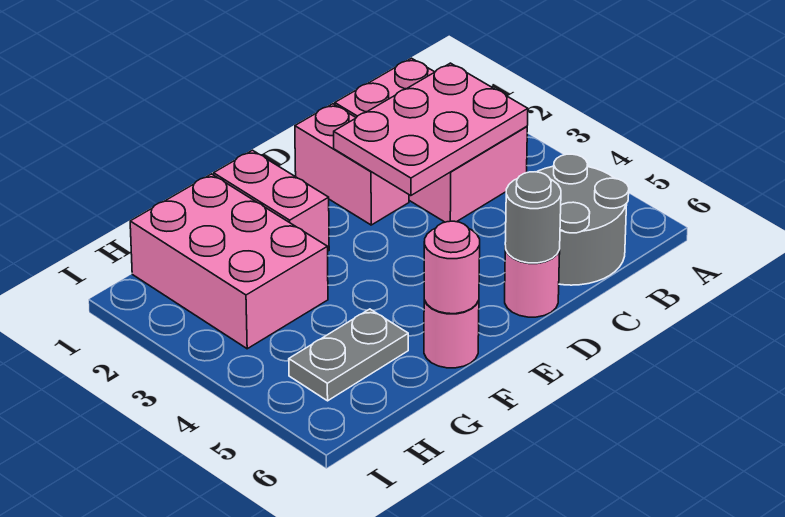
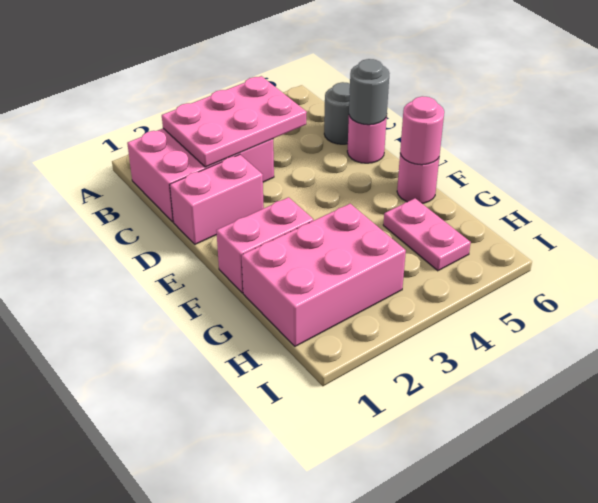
pink plate B2:D3 level 2 -> pink plate B2:C4 level 2
grey round brick B5:C6 level 1 -> grey round brick C6 level 1
grey plate G5:H5 level 1 -> pink plate G5:H5 level 1

